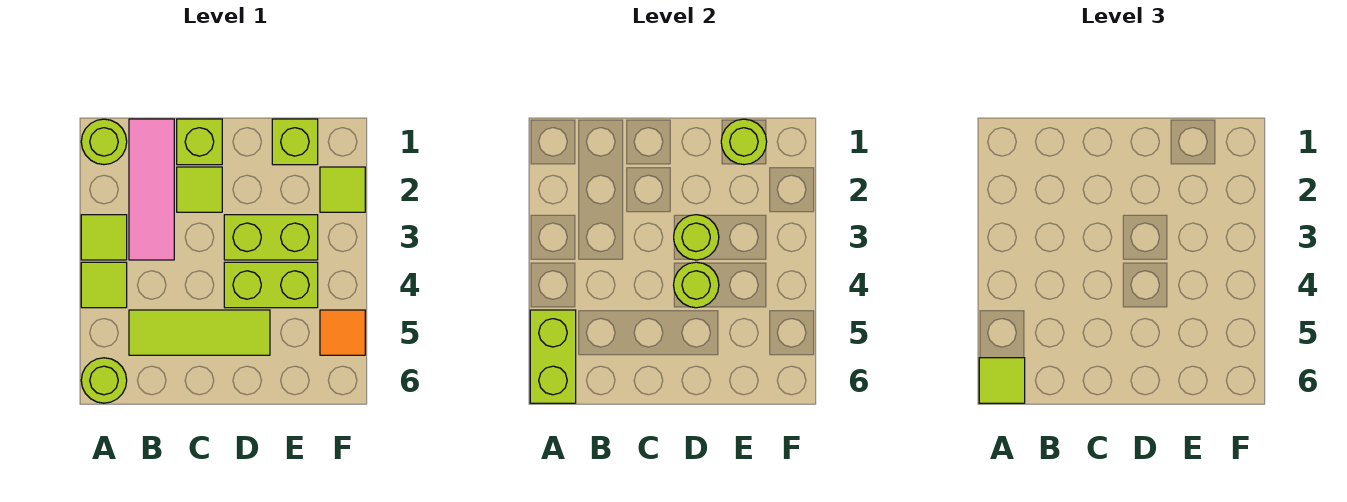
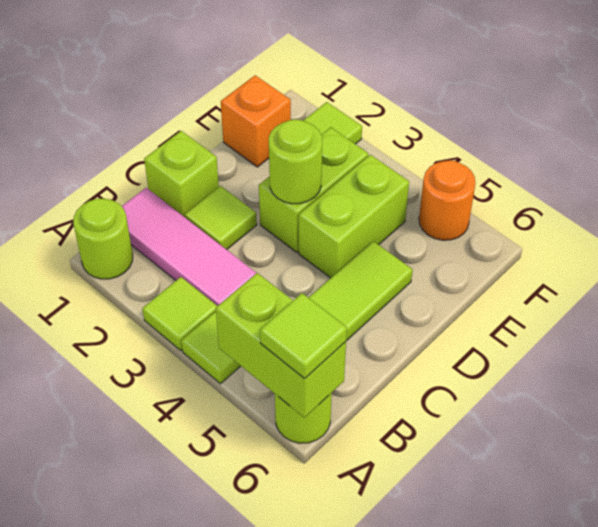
lime round brick D4 level 2 -> none
lime brick E1 level 1 -> orange brick E1 level 1
lime round brick E1 level 2 -> none
orange tile F5 level 1 -> orange round brick F5 level 1

